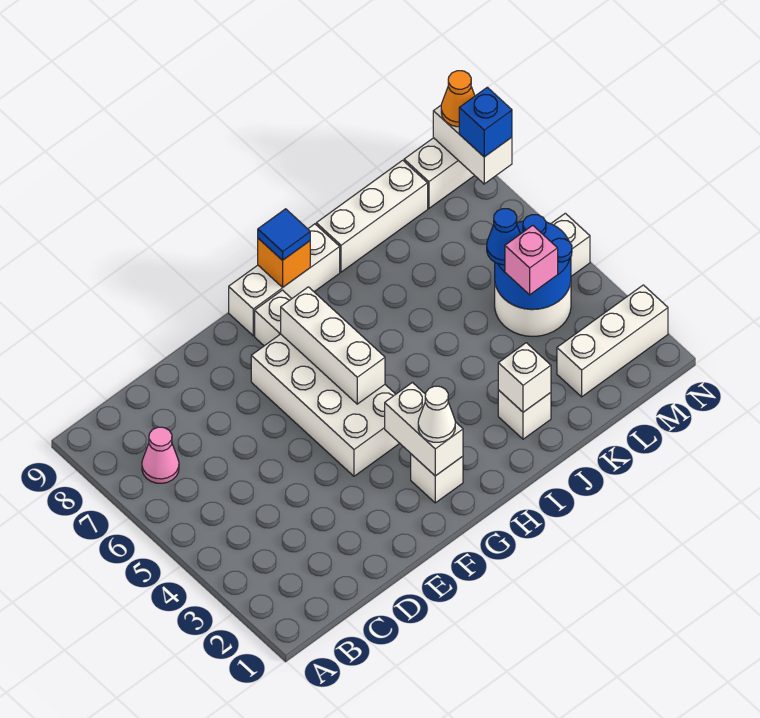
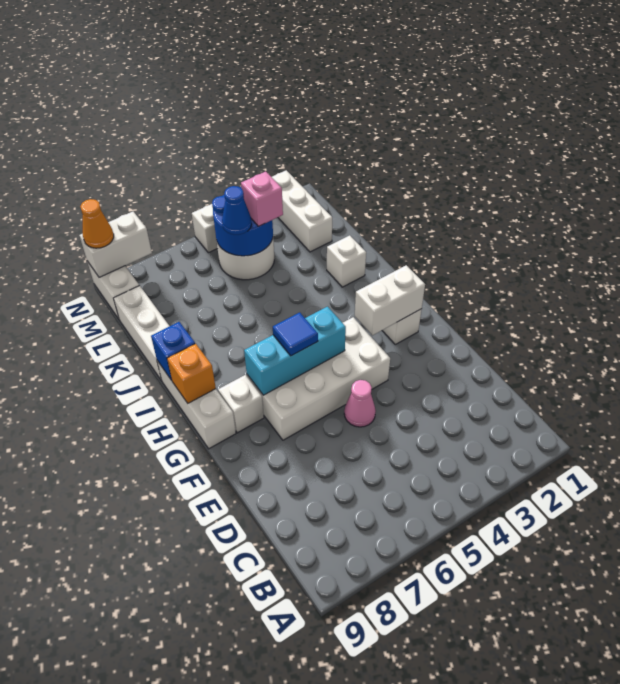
pink cone B7 level 1 -> pink cone E5 level 1
white cone G2 level 3 -> none
white brick G5:G7 level 2 -> cyan brick G5:G7 level 2
blue tile H9 level 3 -> blue tile G6 level 3
white brick J2 level 2 -> none
blue brick N8 level 3 -> blue brick I9 level 2

